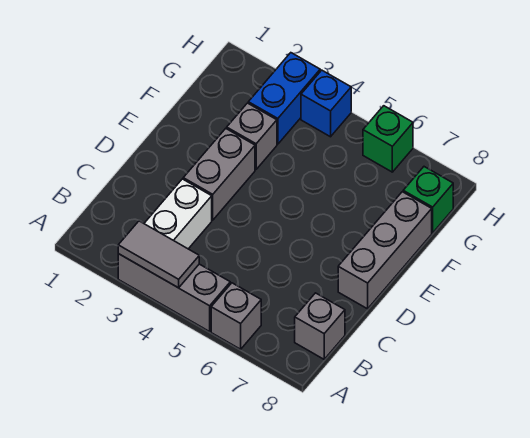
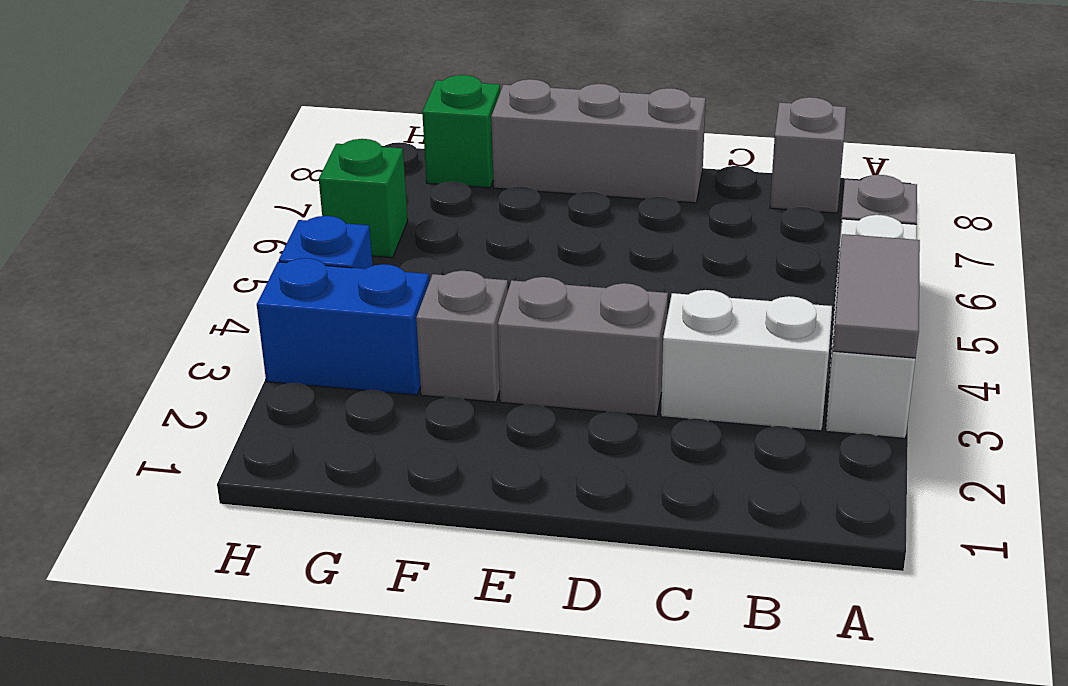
grey brick A3:A5 level 1 -> white brick A3:A5 level 1

